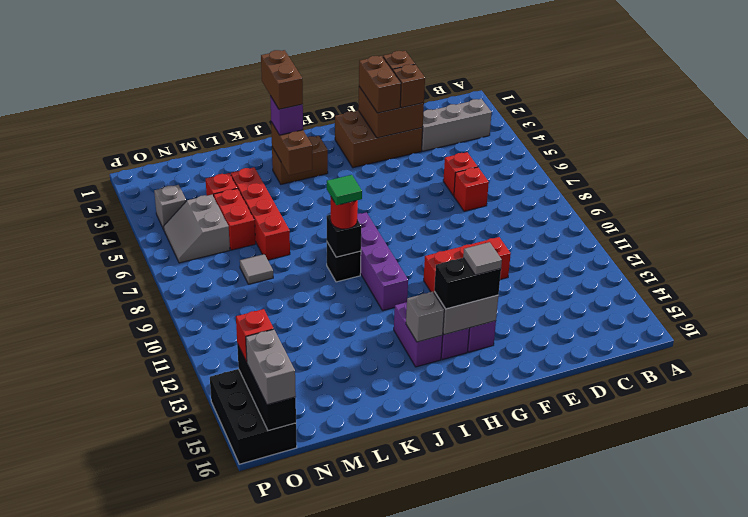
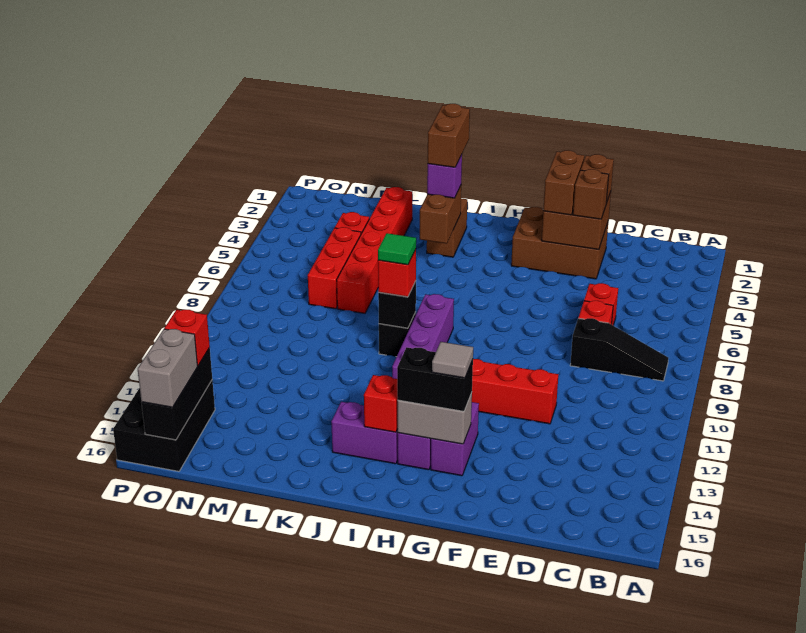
grey brick B3:D3 level 1 -> none
none -> black slope B8:D8 level 1 top D
brown brick I3:J3 level 1 -> brown brick J2:J3 level 1
purple brick I13:I14 level 1 -> purple brick I14:J14 level 1
grey brick I14 level 2 -> red brick I14 level 2
red round brick J9 level 3 -> red brick J9 level 3
red brick L4:L7 level 1 -> red brick L2:L7 level 1
red brick M5:M6 level 1 -> red brick M5:M7 level 1
grey tile M8 level 1 -> none
grey slope N5:O6 level 1 top N -> none
grey brick O4 level 1 -> none

